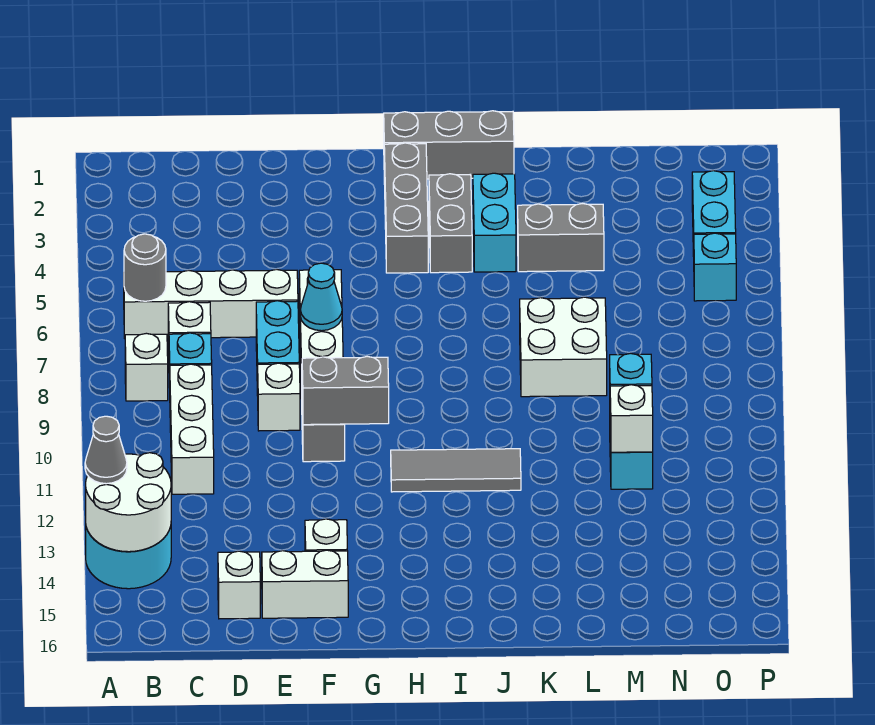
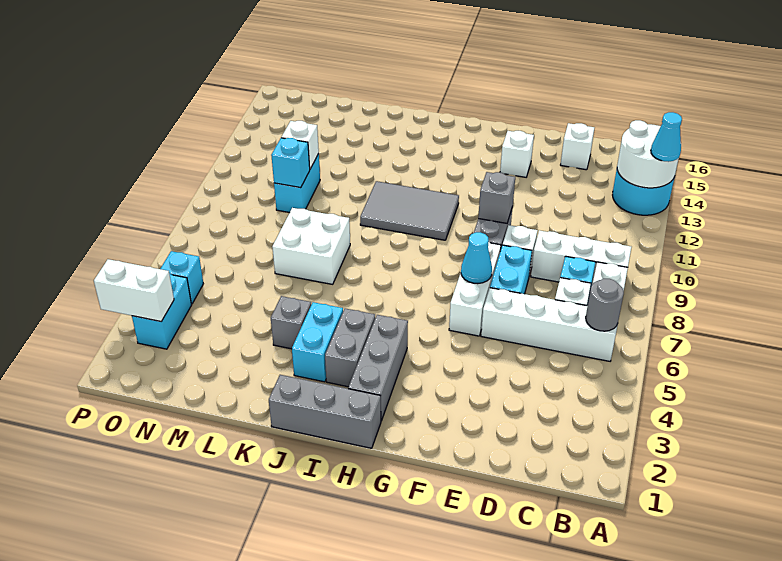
grey cone A13 level 3 -> cyan cone A13 level 3
white brick C9:C11 level 1 -> white brick B9:D9 level 1
white brick E15:F15 level 1 -> white brick O3:P3 level 2
grey brick F10:G10 level 2 -> grey brick F10 level 2
grey tile H11:J11 level 1 -> grey tile H10:J11 level 1
grey brick K4:L4 level 1 -> grey brick K4 level 1

